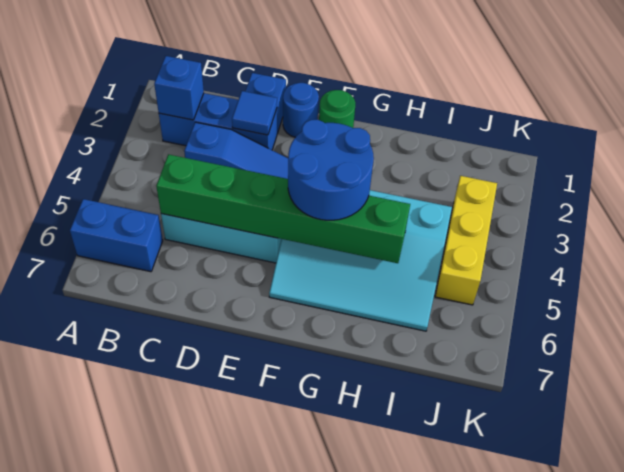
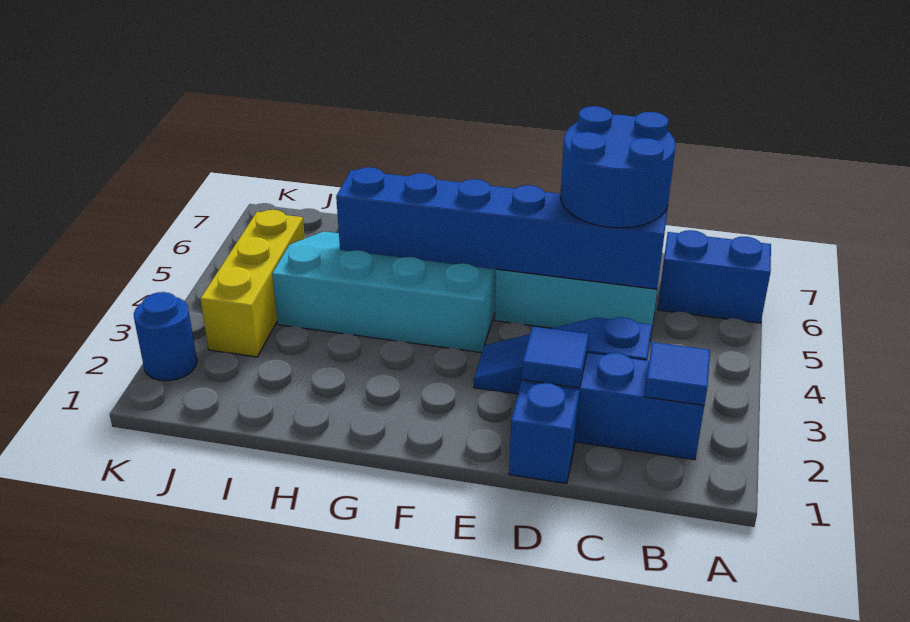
blue brick B2 level 2 -> blue tile B2 level 2
green brick C5:H5 level 2 -> blue brick C5:H5 level 2
blue round brick E1 level 1 -> blue round brick K2 level 1
green round brick F1 level 1 -> none
blue round brick F4:G5 level 3 -> blue round brick C5:D6 level 3

